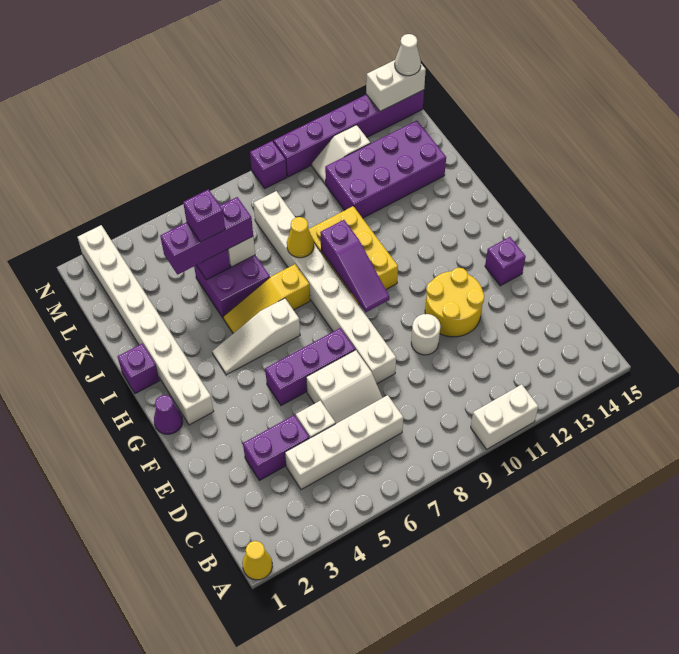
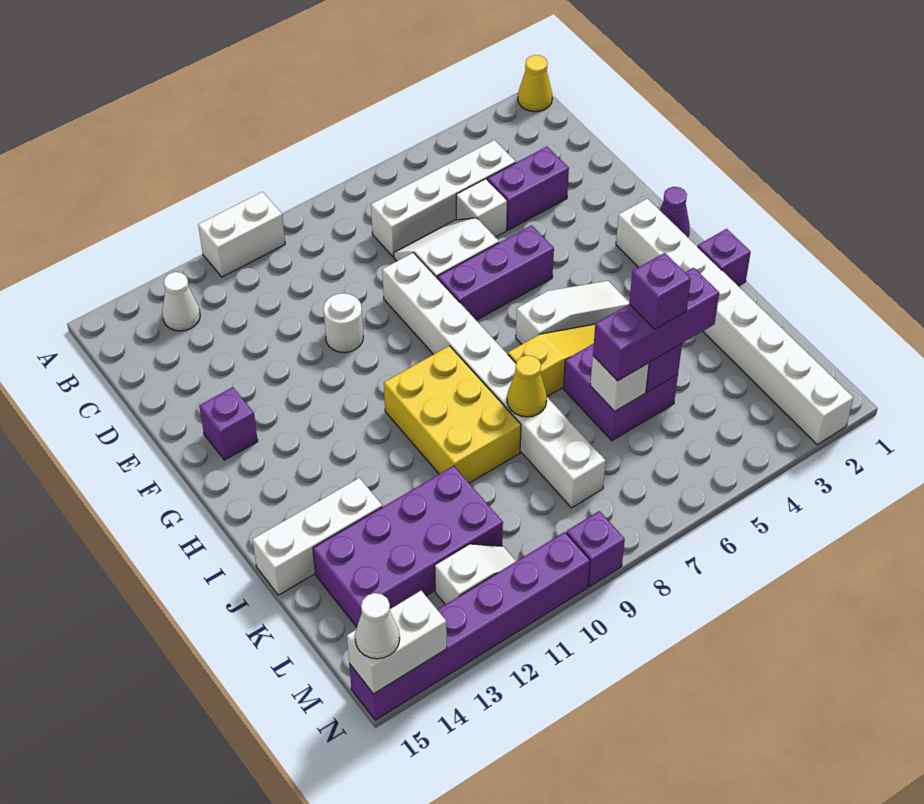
none -> white cone B13 level 1
yellow round brick E11:F12 level 1 -> none
purple slope G9:I9 level 2 top I -> none
none -> white brick J13:J15 level 1

